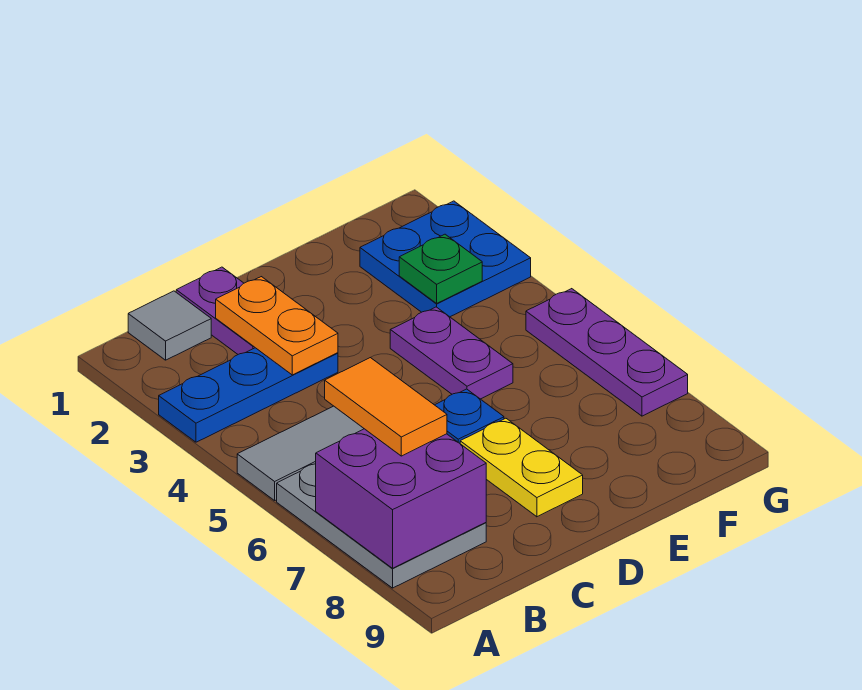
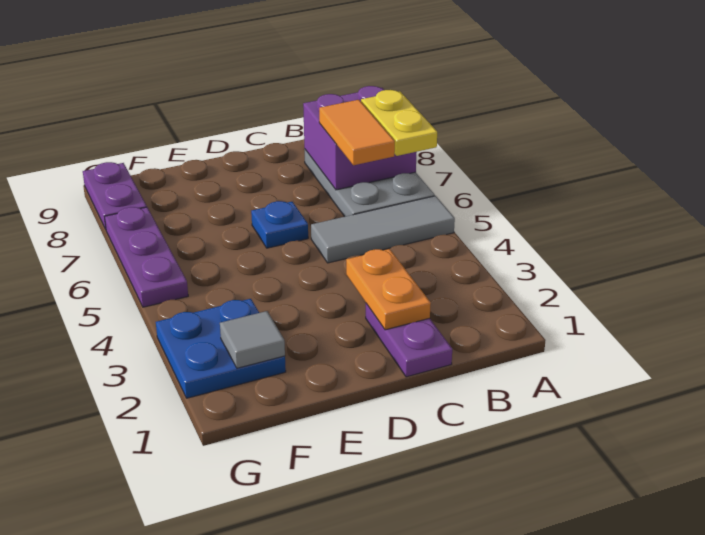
blue plate A3:C3 level 1 -> none
grey tile B1 level 1 -> grey tile F2 level 2
yellow plate D7:D8 level 1 -> yellow plate A6:A7 level 3
purple plate E4:E5 level 1 -> purple plate G8:G9 level 1
green plate F3 level 2 -> none

